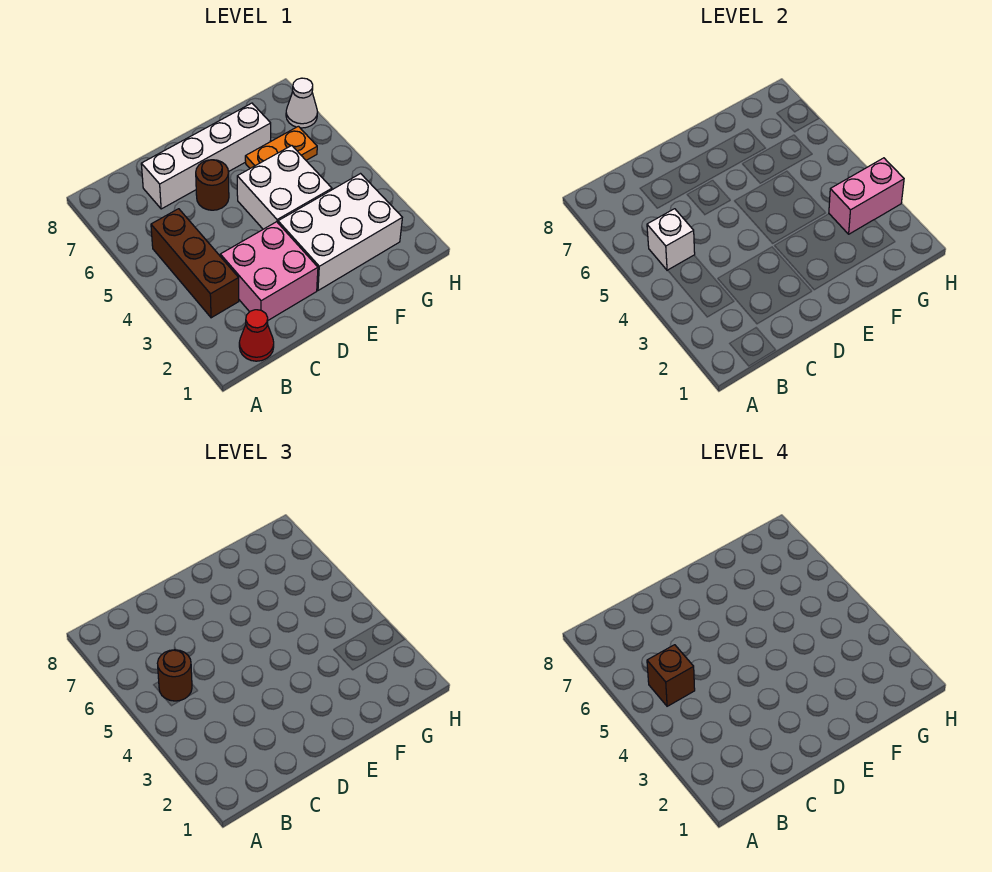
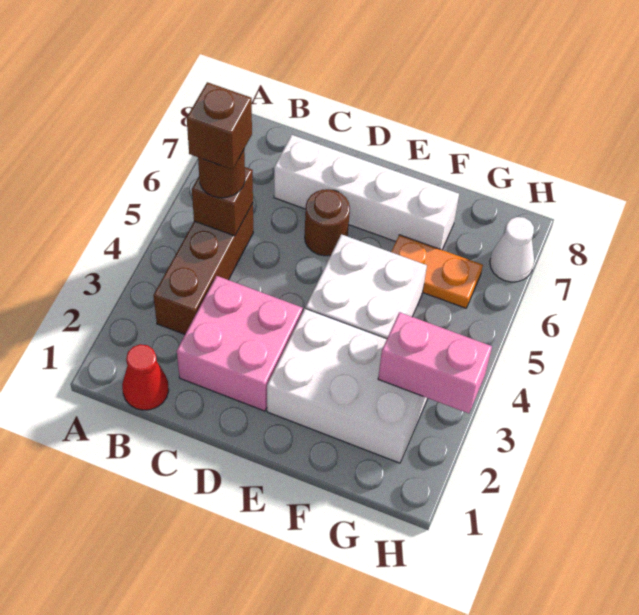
white brick B5 level 2 -> brown brick B5 level 2

